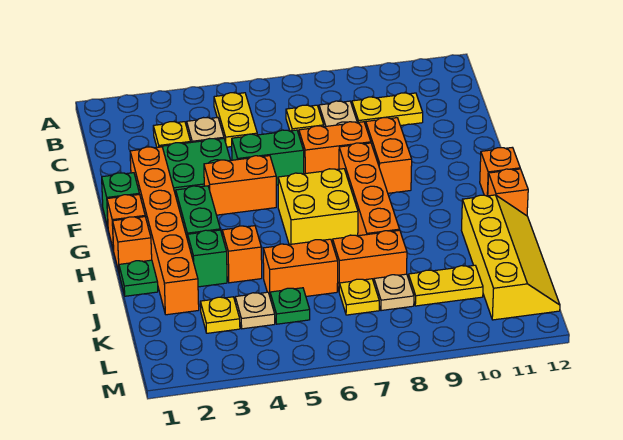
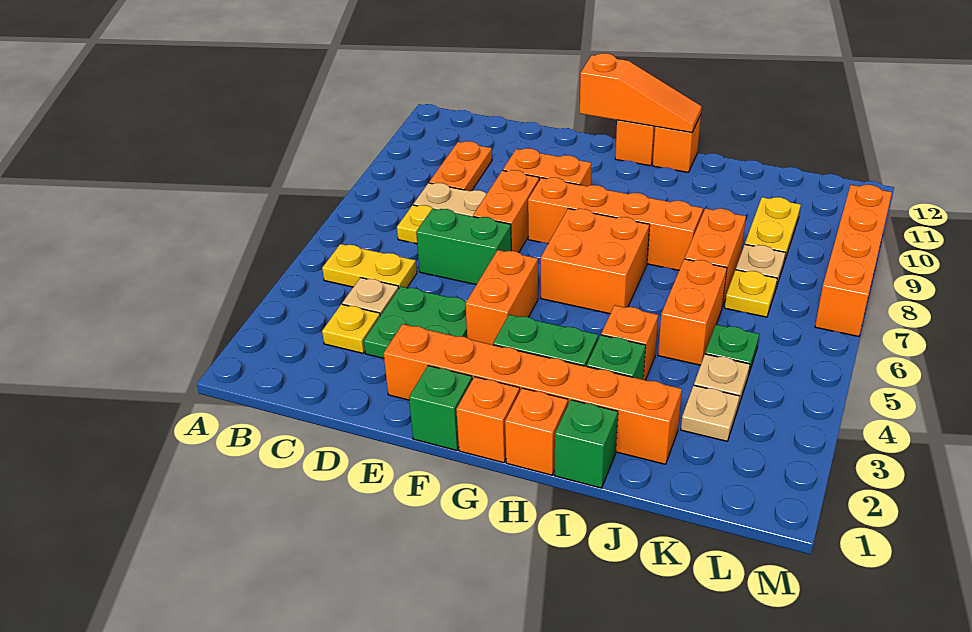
yellow plate C9:C10 level 1 -> orange plate C9:C10 level 1
green brick E5:E6 level 1 -> green brick D6:E6 level 1
none -> orange slope F12:H12 level 2 top F
yellow brick G6:H7 level 1 -> orange brick G6:H7 level 1
green plate I1 level 1 -> green brick I1 level 1
yellow slope I11:L12 level 1 top 11 -> none
yellow plate K3 level 1 -> tan plate K3 level 1
none -> orange brick M7:M10 level 1

